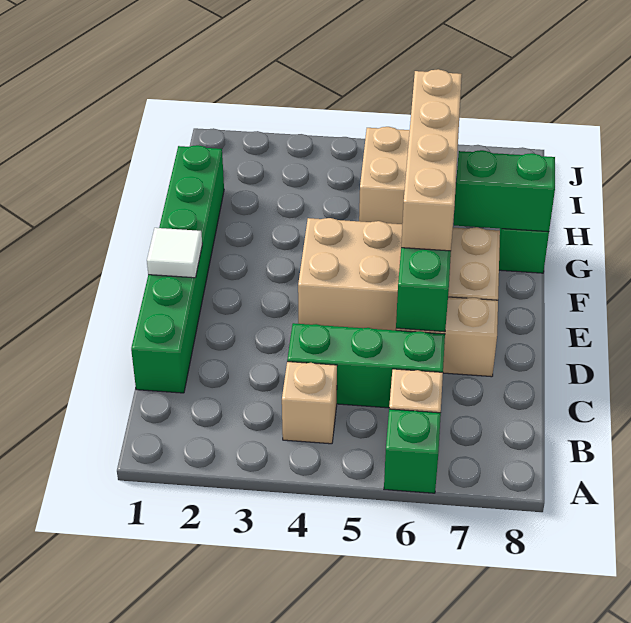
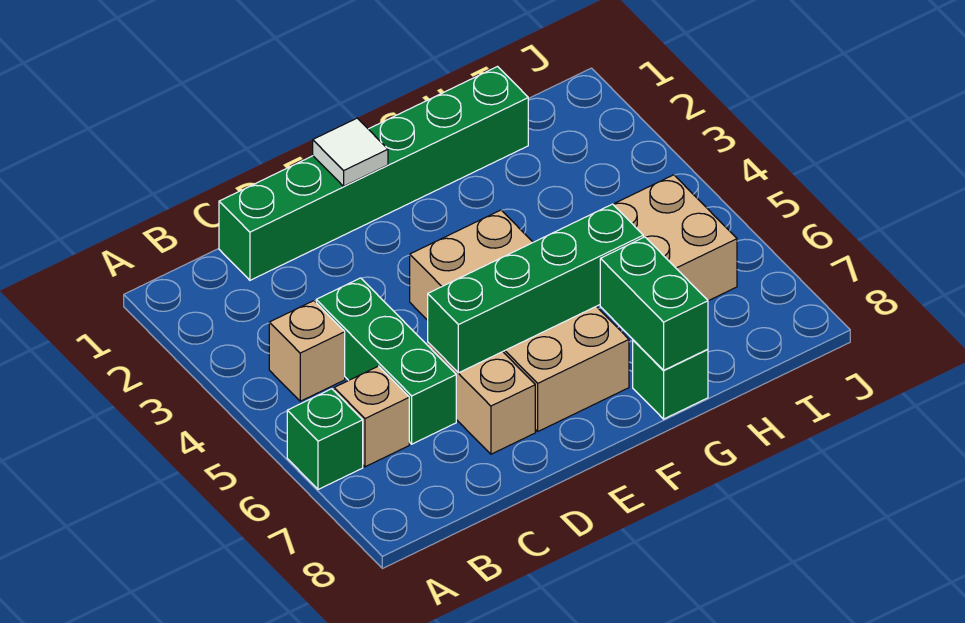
tan brick E6:H6 level 3 -> none

